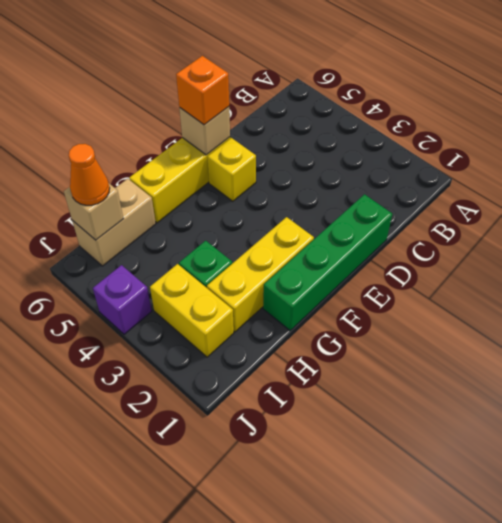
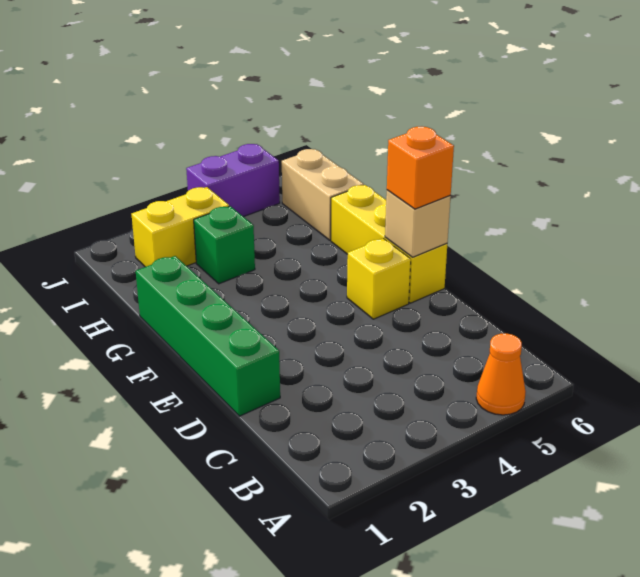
yellow brick F2:H2 level 1 -> none
tan brick I6 level 2 -> none
orange cone I6 level 3 -> orange cone A5 level 1
purple brick J4 level 1 -> purple brick J4:J5 level 1

